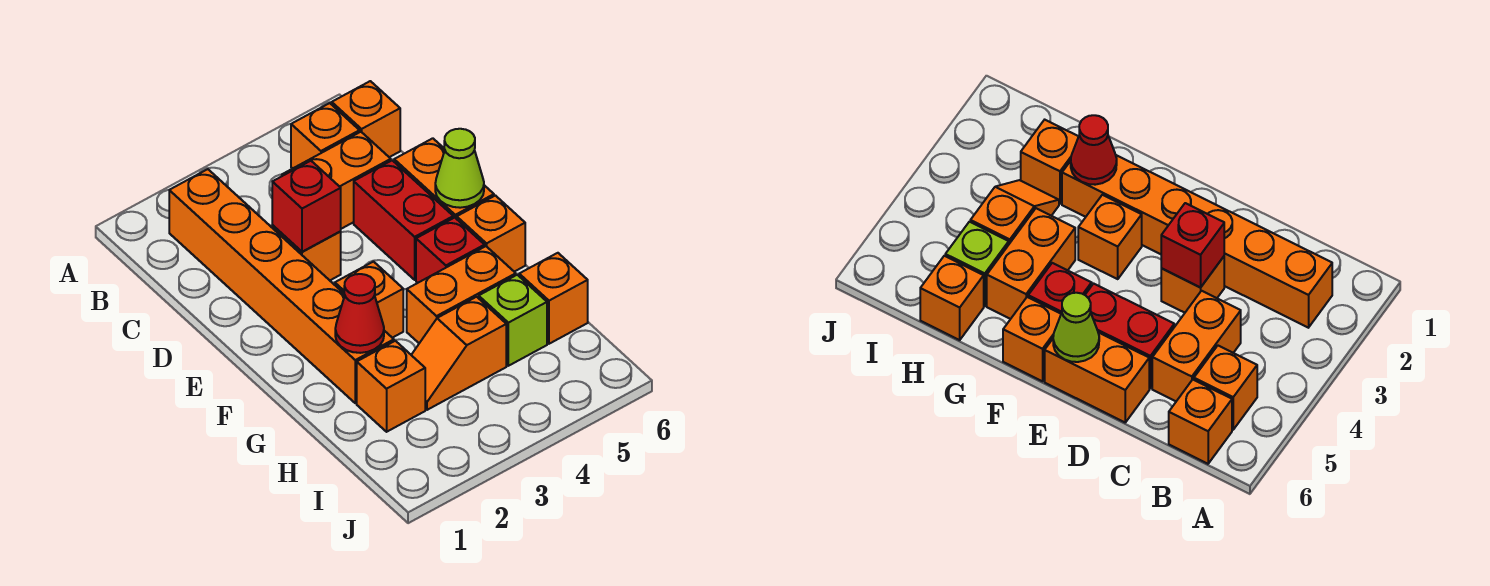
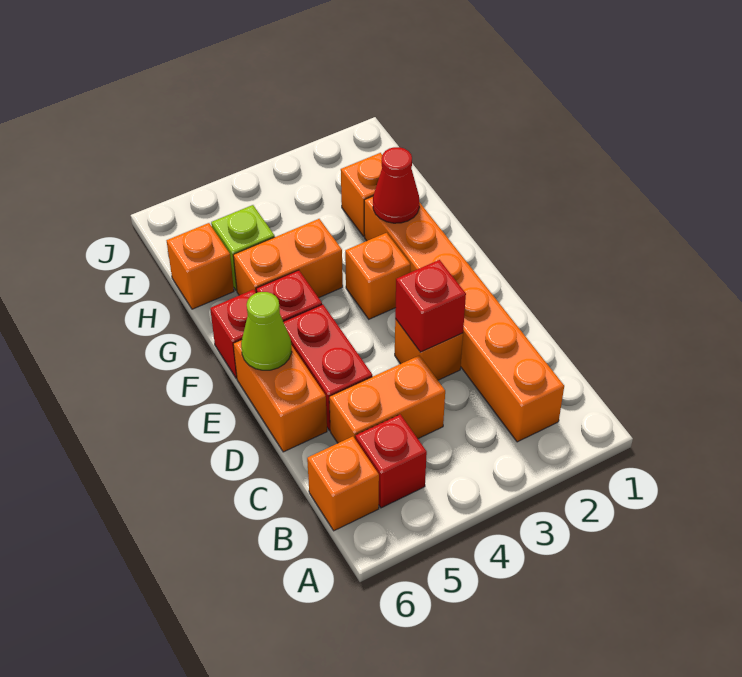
orange brick B5 level 1 -> red brick B5 level 1
orange brick F6 level 1 -> red brick F6 level 1
orange slope H3:H4 level 1 top 4 -> none

